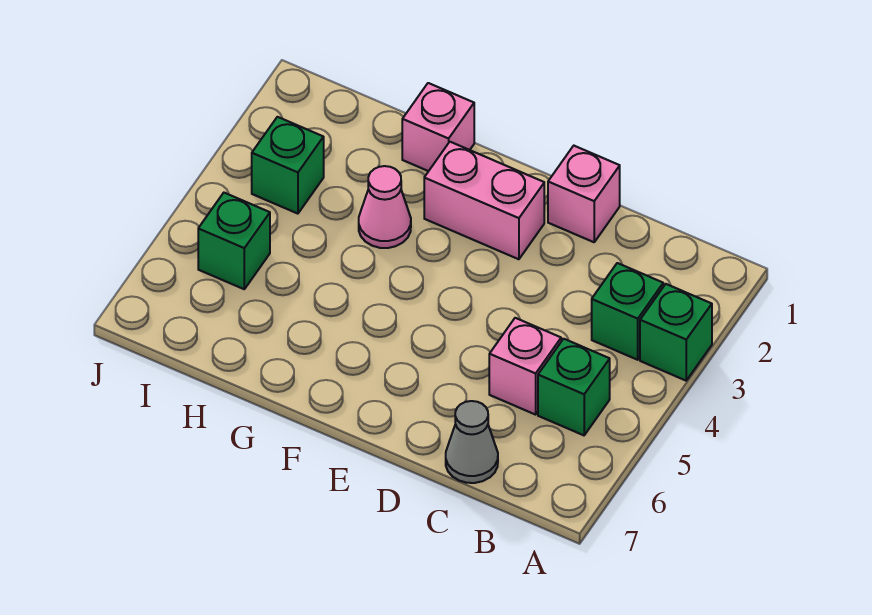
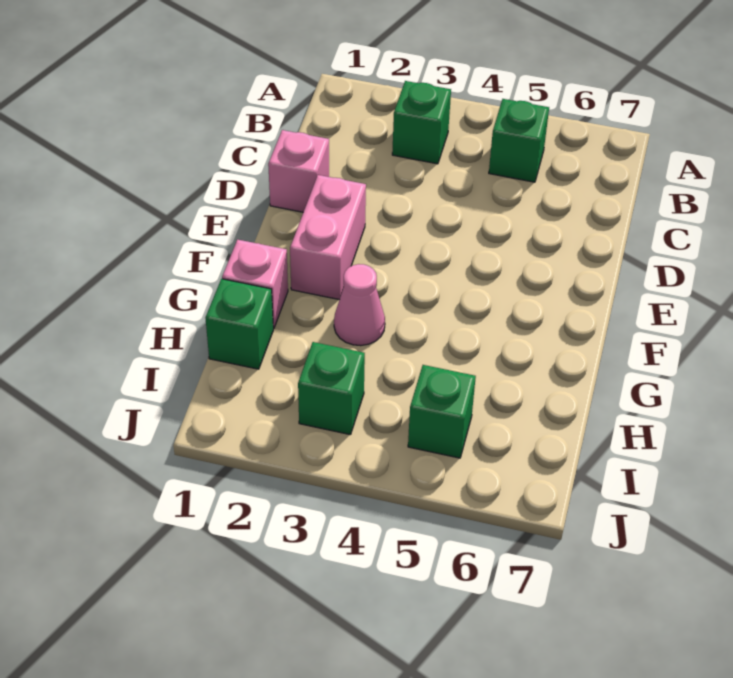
green brick A3 level 1 -> green brick H1 level 1
pink brick C5 level 1 -> none
grey cone C7 level 1 -> none

